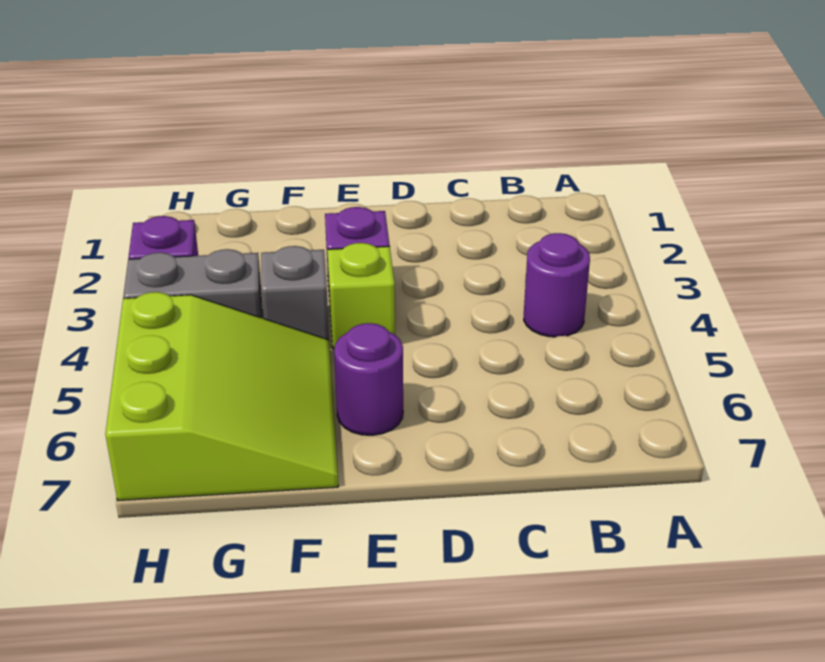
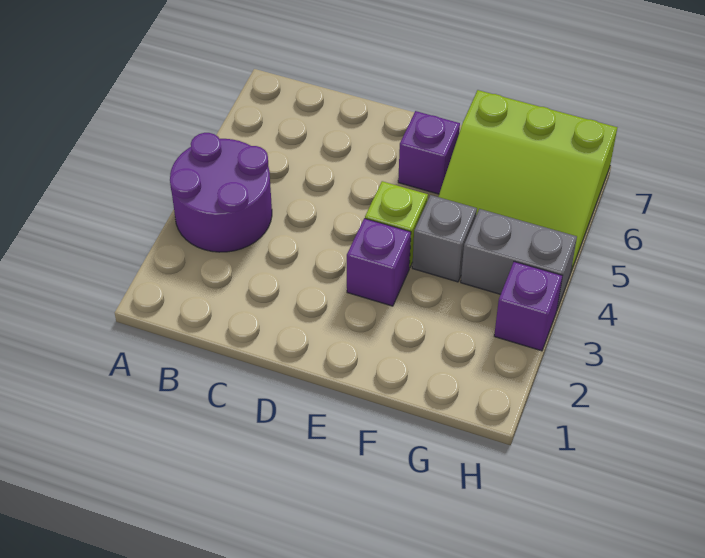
purple round brick B4 level 1 -> purple round brick A3:B4 level 1
purple round brick E6 level 1 -> purple brick E6 level 1
lime slope F5:H7 level 1 top H -> lime slope F5:H7 level 1 top 7

